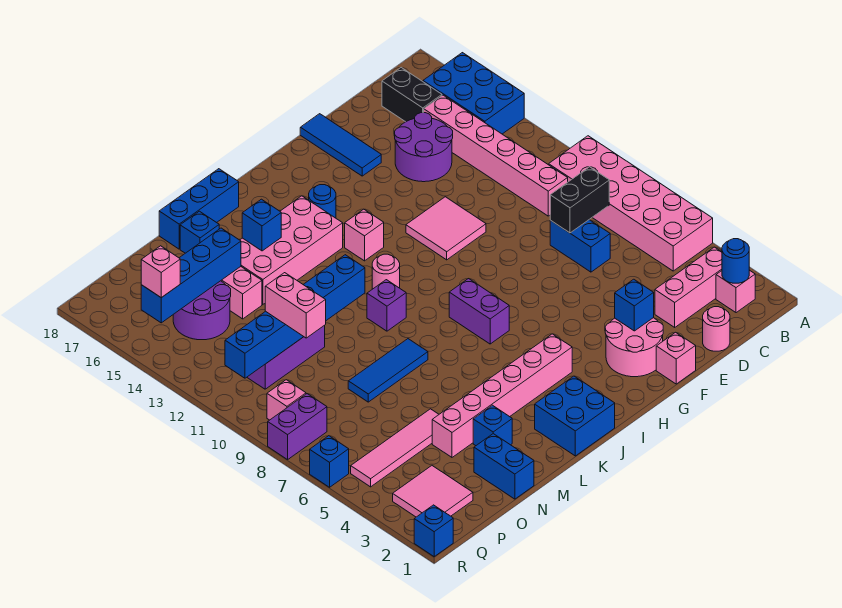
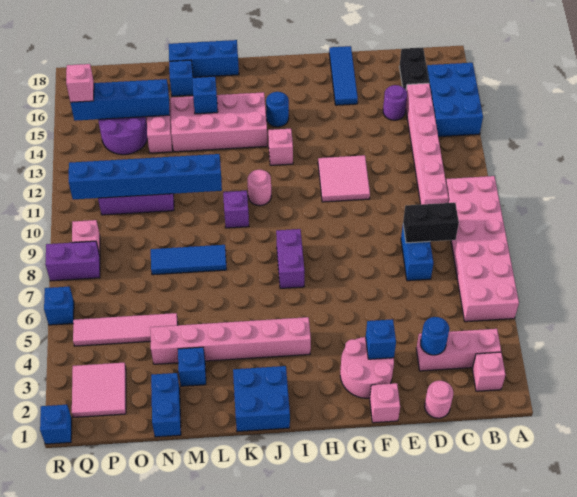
blue round brick B2 level 2 -> blue round brick D3 level 2
purple round brick D14:E15 level 1 -> purple round brick D15 level 1
pink brick O10:O11 level 3 -> none

